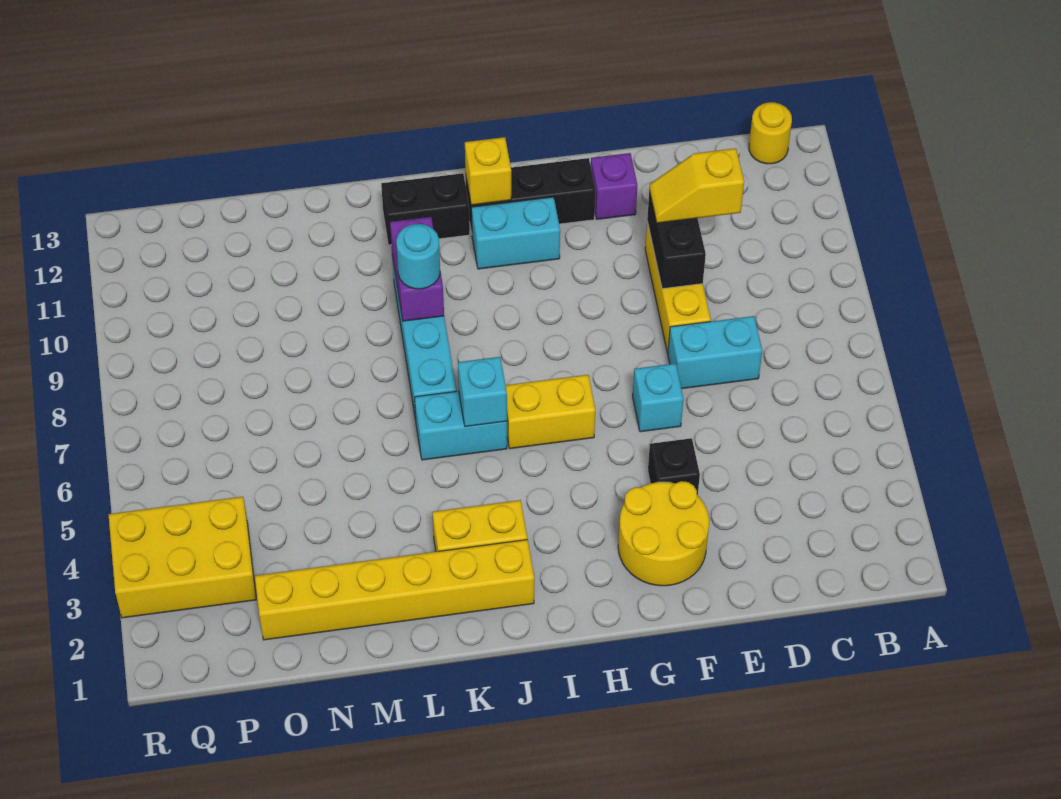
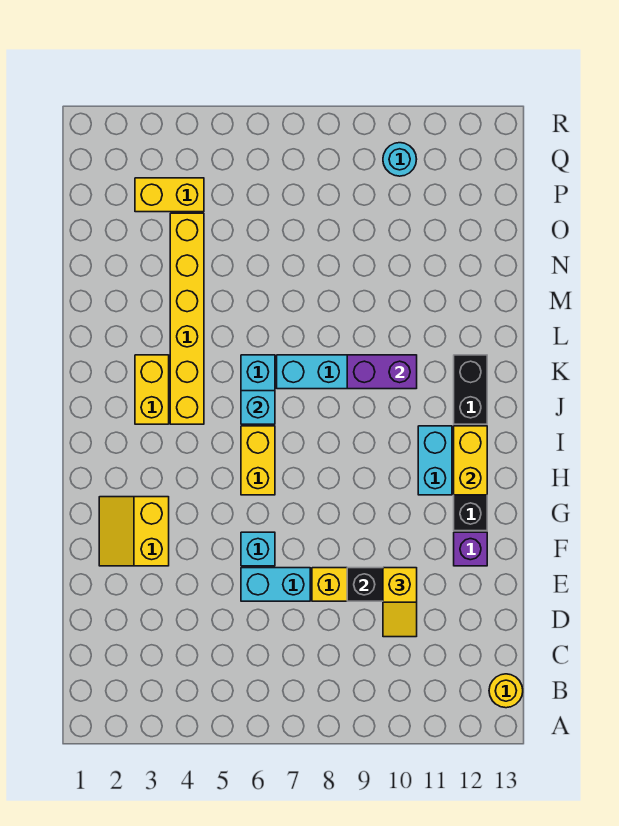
cyan brick D7:E7 level 1 -> cyan brick E6:E7 level 1
yellow slope D10:E10 level 3 top D -> yellow slope D10:E10 level 3 top E
yellow round brick F2:G3 level 1 -> yellow slope F2:G3 level 1 top 3
black brick F4 level 1 -> none
yellow brick I12 level 2 -> yellow brick H12:I12 level 2
yellow brick J2:O2 level 1 -> yellow brick J4:O4 level 1
cyan round brick K9 level 3 -> cyan round brick Q10 level 1
yellow brick P3:R4 level 1 -> yellow brick P3:P4 level 1

